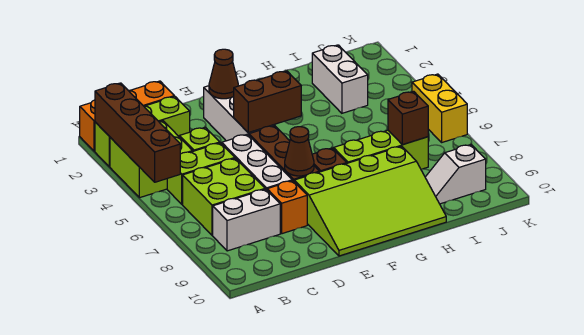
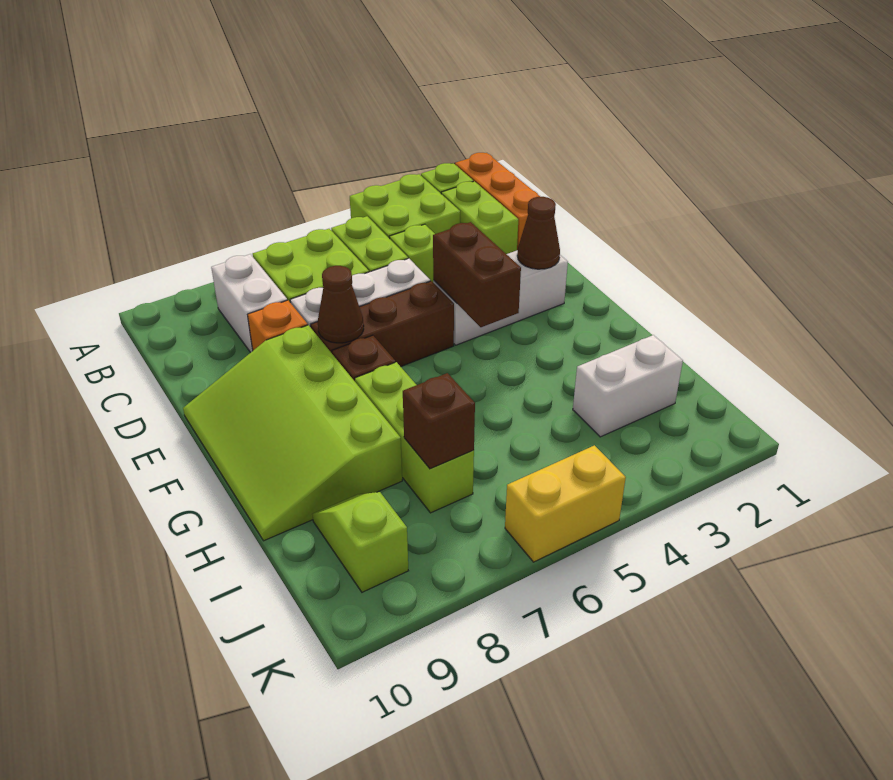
brown brick A2:A5 level 2 -> none
white slope I9:J9 level 1 top J -> lime slope I9:J9 level 1 top J

